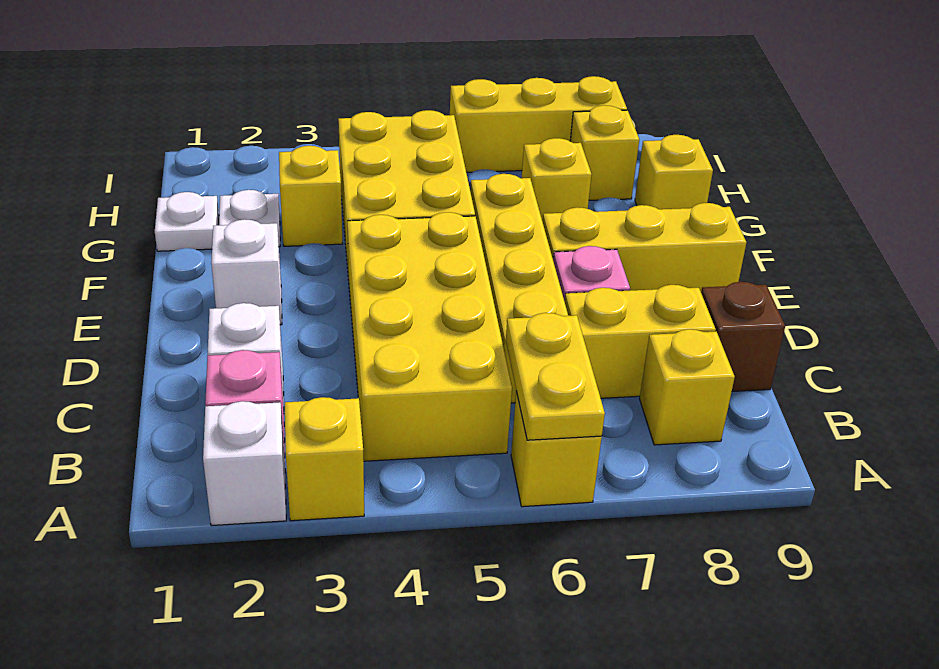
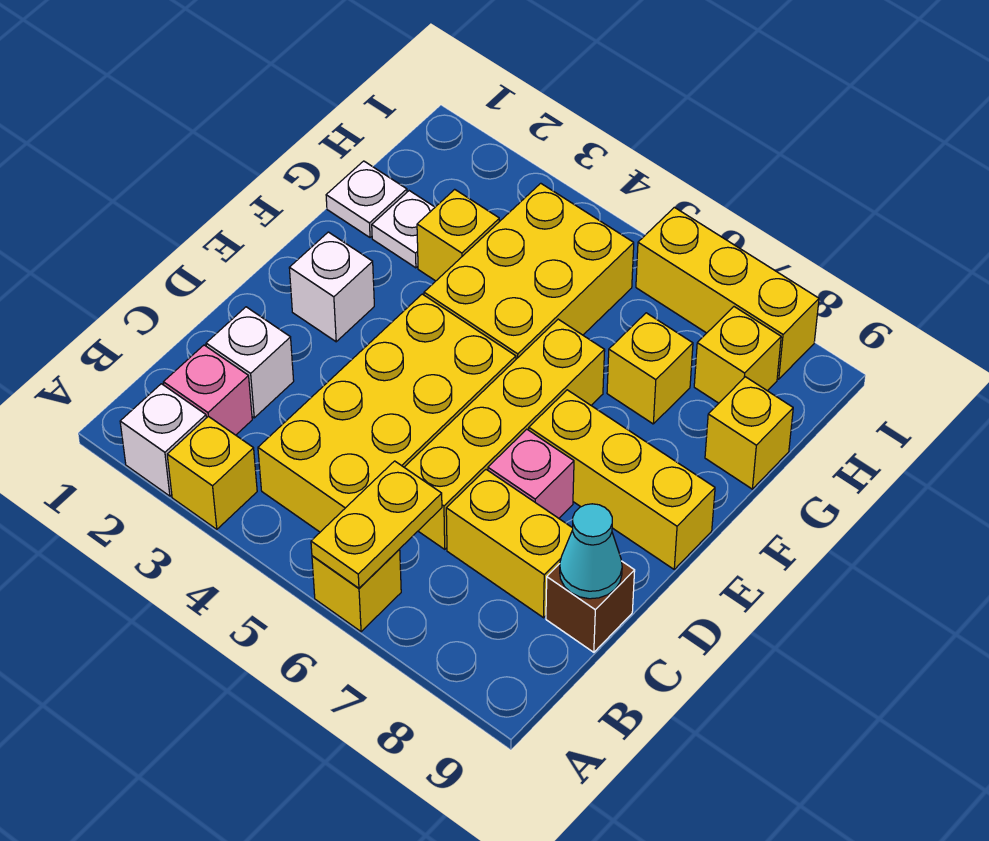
yellow brick B8 level 1 -> none
none -> cyan cone C9 level 2

